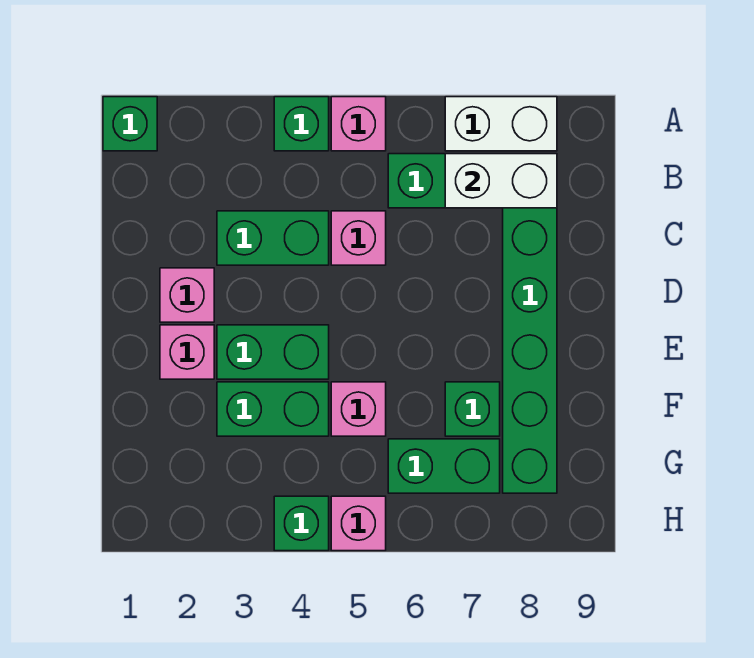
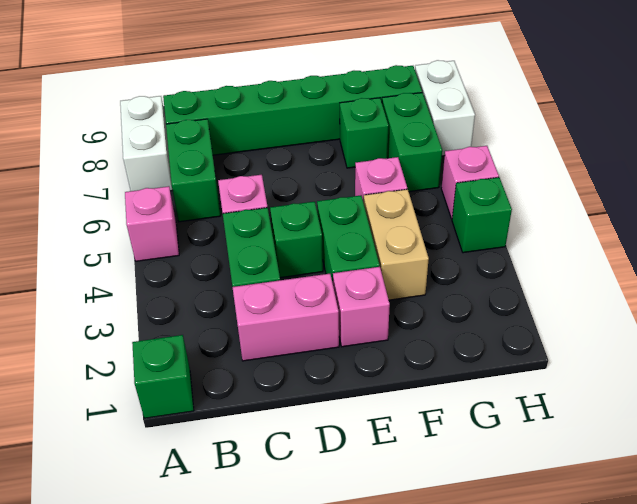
green brick A4 level 1 -> green brick D4 level 1
white brick B7:B8 level 2 -> white brick H7:H8 level 1
pink brick D2 level 1 -> pink brick C2:D2 level 1
green brick F3:F4 level 1 -> tan brick F3:F4 level 1

